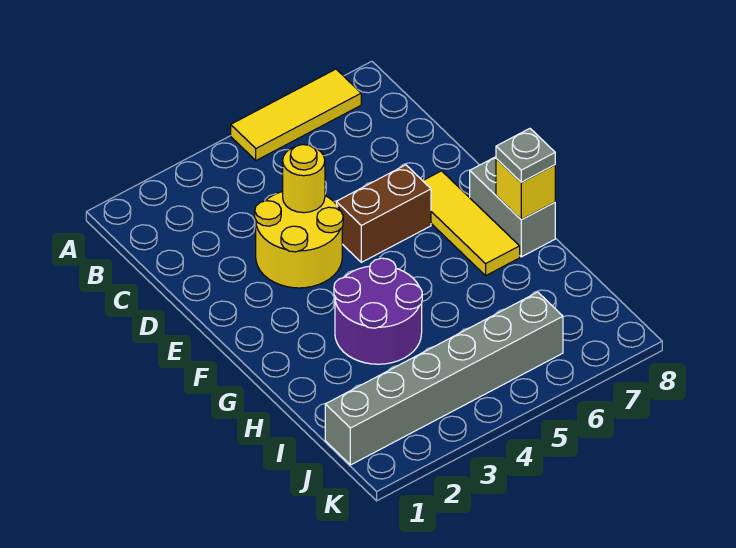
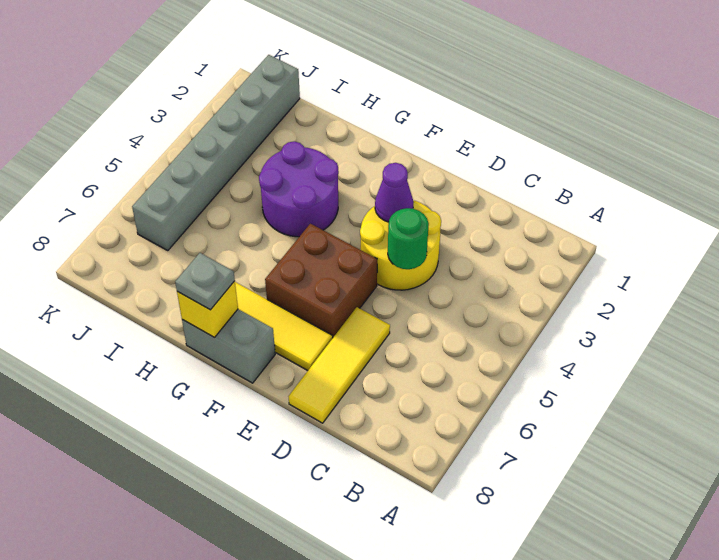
yellow tile A5:A7 level 1 -> yellow tile D6:D8 level 1
yellow round brick D4 level 2 -> green round brick D4 level 2
none -> purple cone E3 level 2
brown brick E5:E6 level 1 -> brown brick E5:F6 level 1

